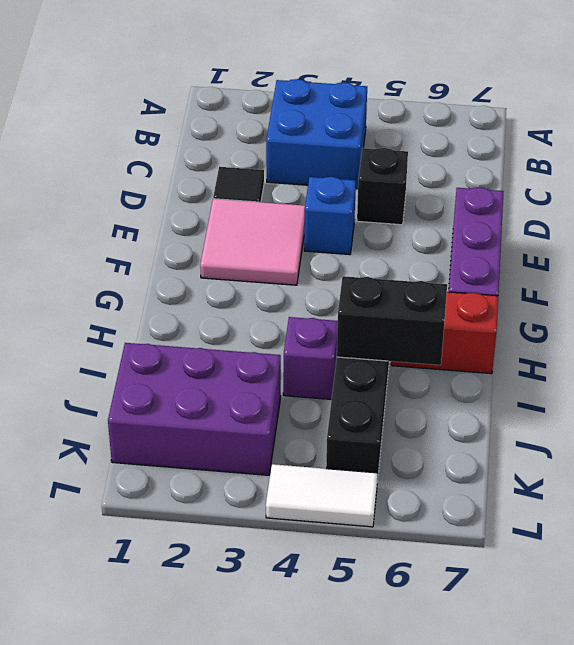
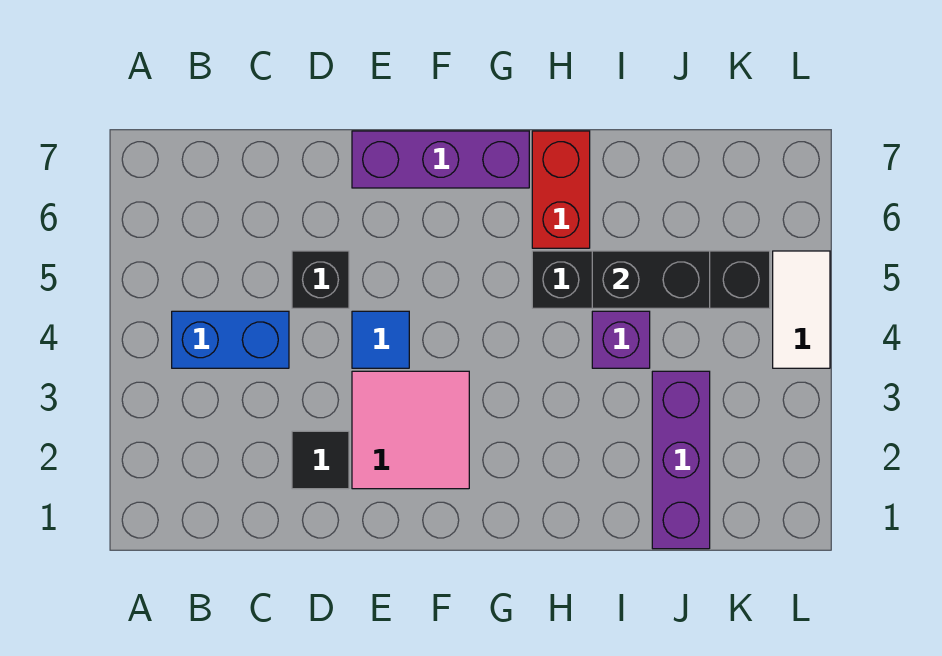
blue brick B3:C4 level 1 -> blue brick B4:C4 level 1
blue brick E4 level 1 -> blue tile E4 level 1
black brick I5:I6 level 2 -> black brick I5:J5 level 2
purple brick J1:K3 level 1 -> purple brick J1:J3 level 1

